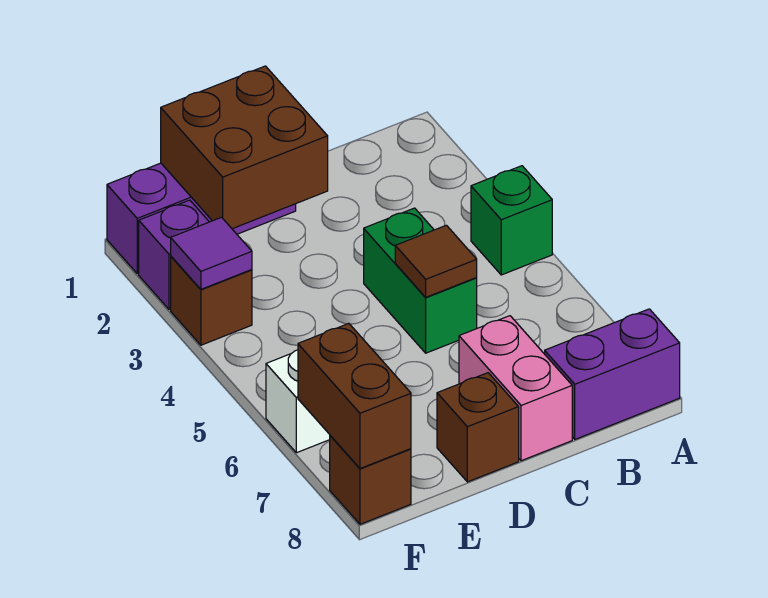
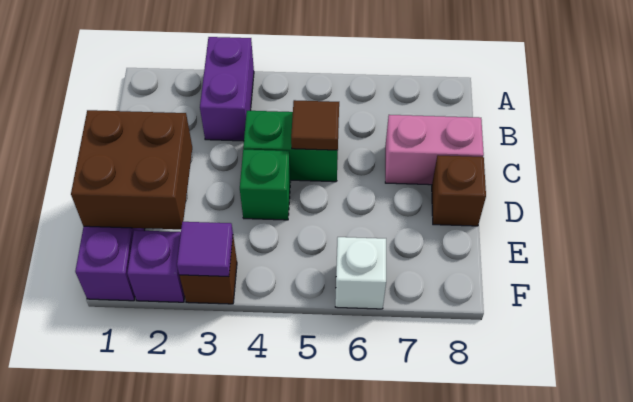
green brick A4 level 1 -> green brick D4 level 1
purple brick A8:B8 level 1 -> purple brick A3:B3 level 1
brown brick F7:F8 level 2 -> none
brown brick F8 level 1 -> none

